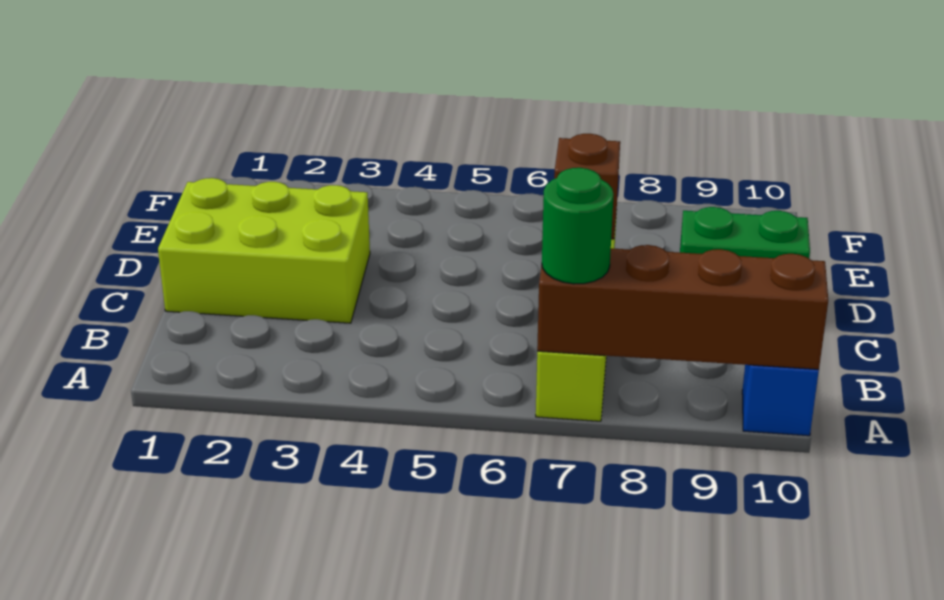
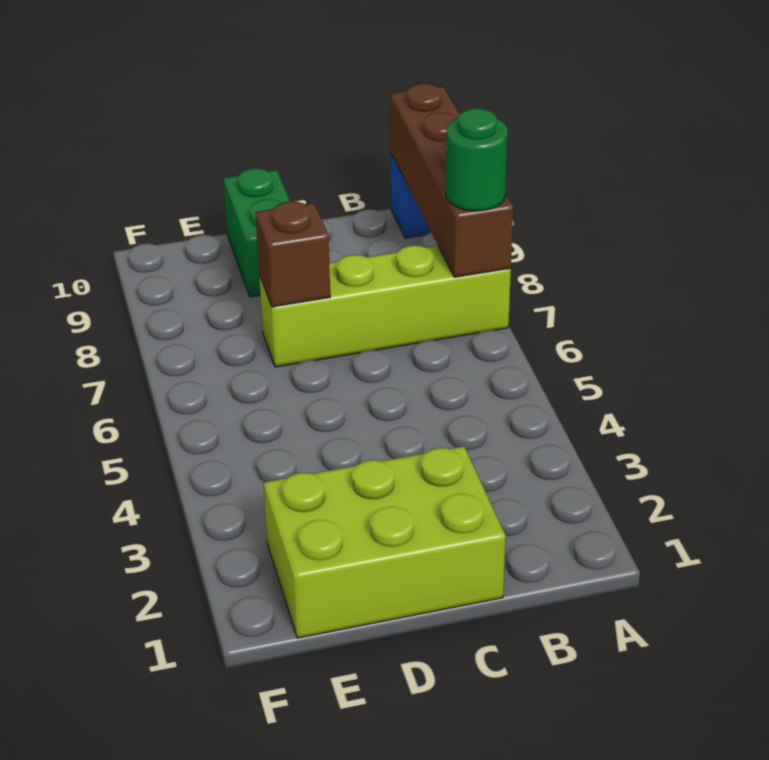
lime brick C1:D3 level 1 -> lime brick C1:E2 level 1

